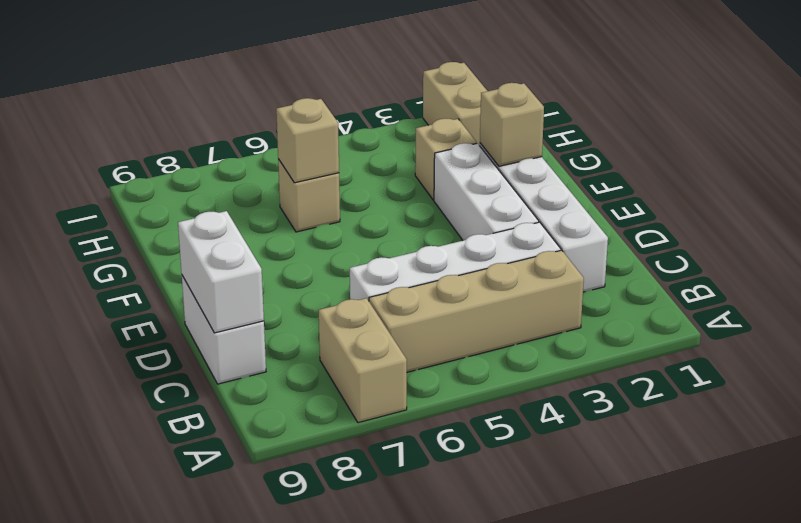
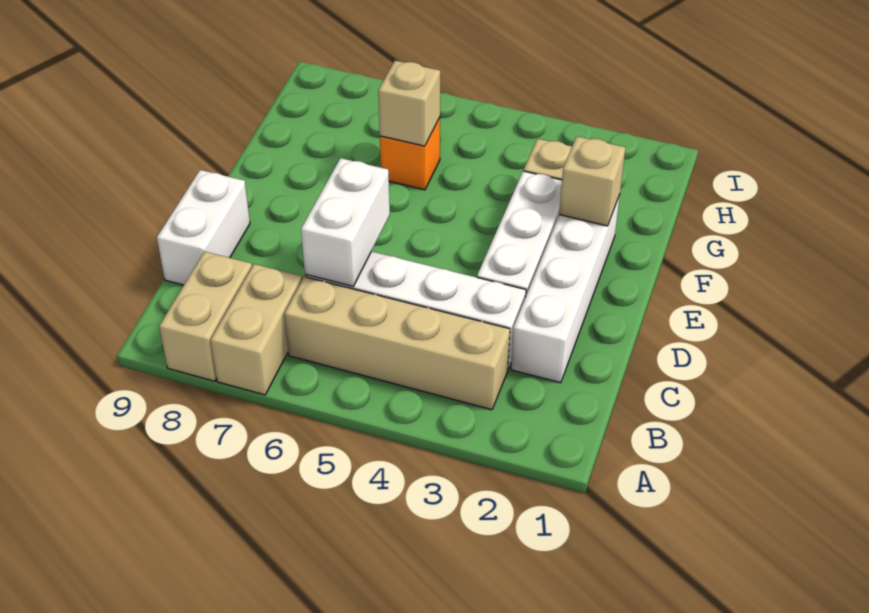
white brick C9:D9 level 2 -> white brick C6:D6 level 2
tan brick G6 level 1 -> orange brick G6 level 1
tan brick H2:I2 level 1 -> tan brick A8:B8 level 1

